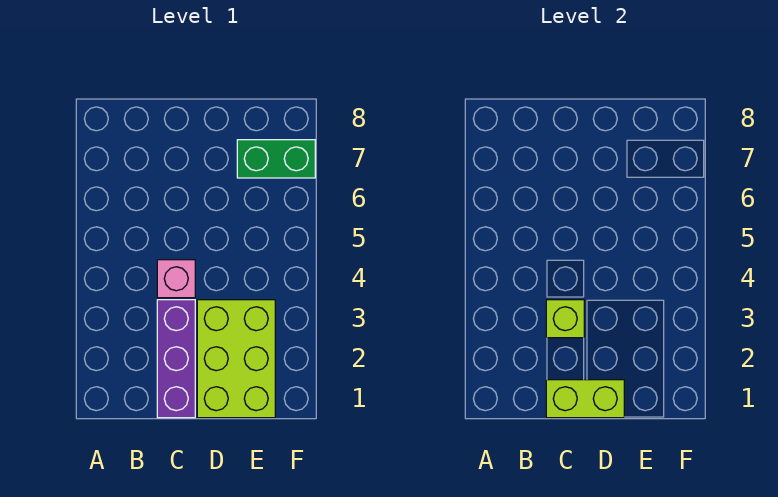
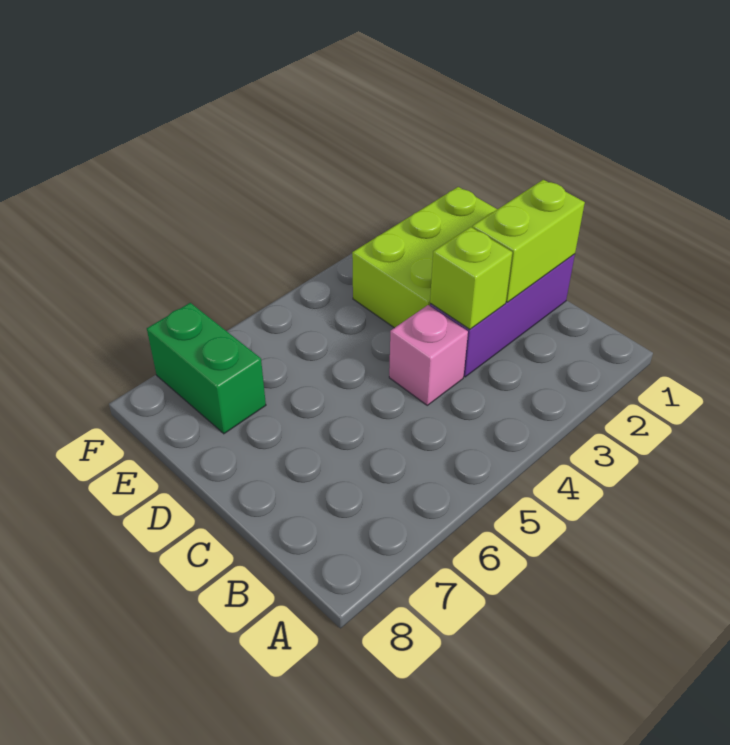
lime brick C1:D1 level 2 -> lime brick C1:C2 level 2

